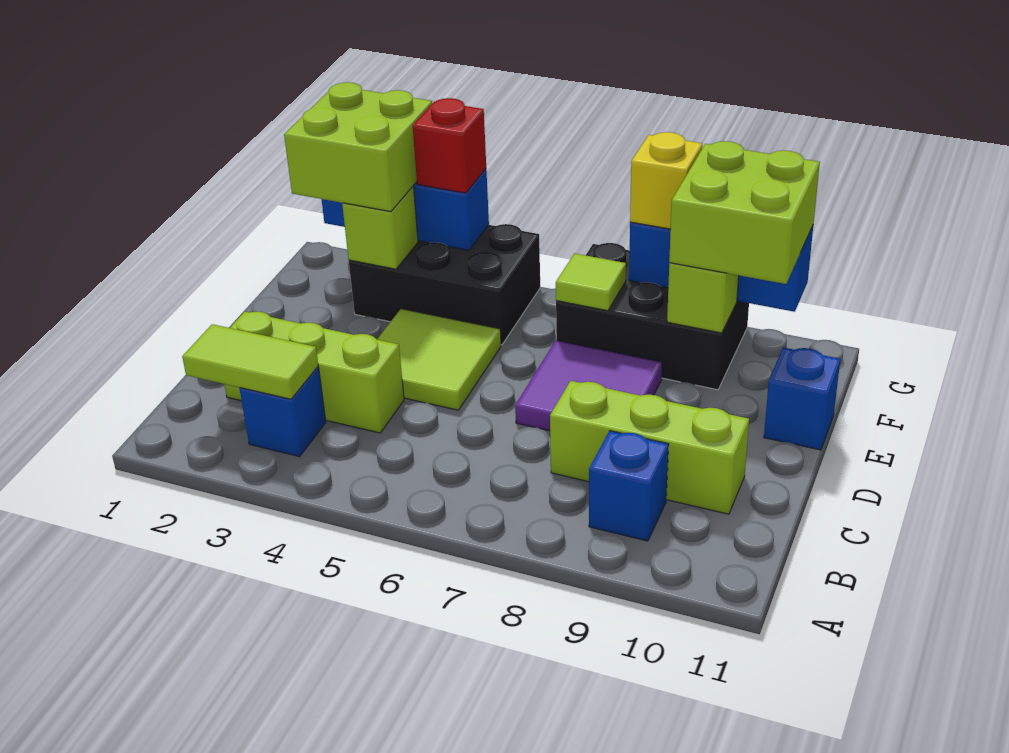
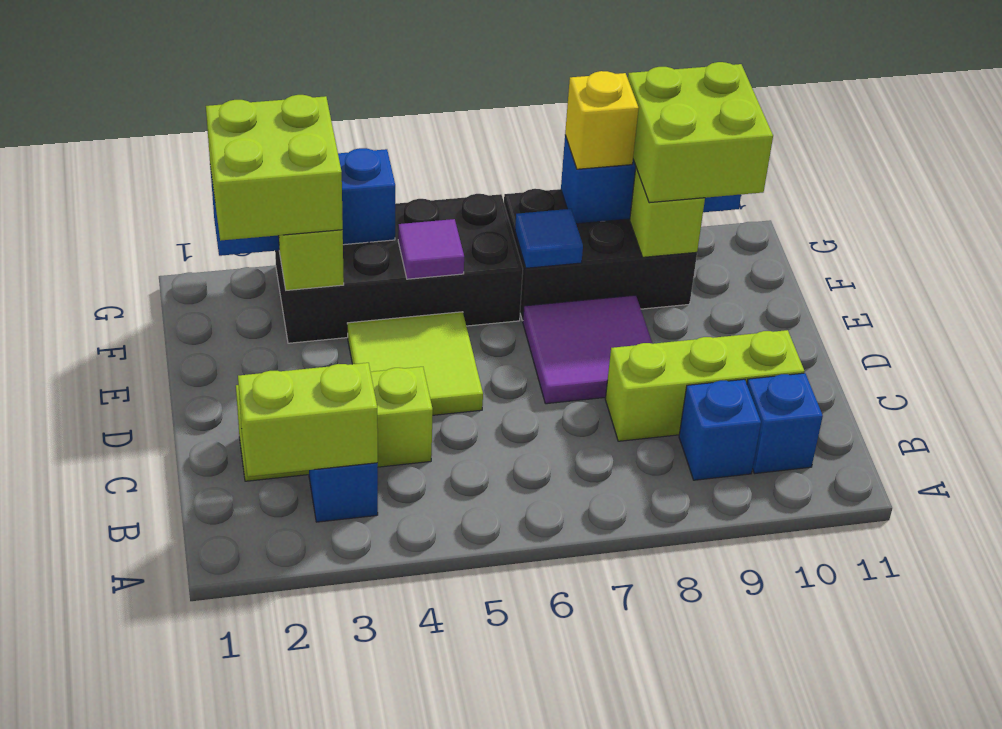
lime tile B2:B3 level 2 -> lime brick B2:B3 level 2
blue brick E11 level 1 -> blue brick B10 level 1
black brick F3:G5 level 1 -> black brick F3:G6 level 1
none -> purple tile F5 level 2
lime tile F7 level 2 -> blue tile F7 level 2
red brick G4 level 3 -> none

